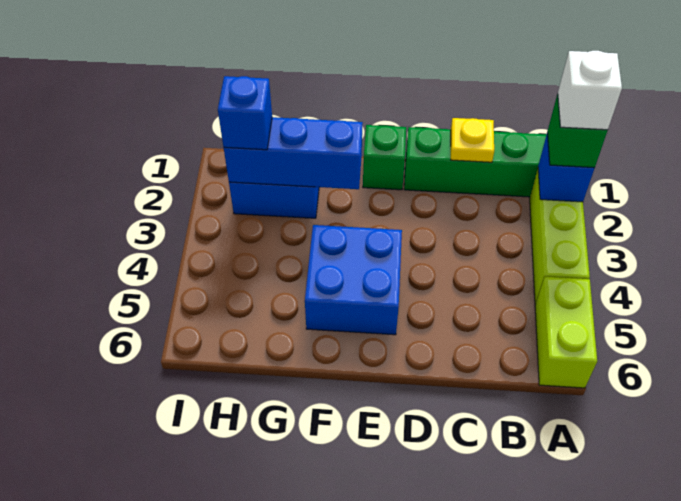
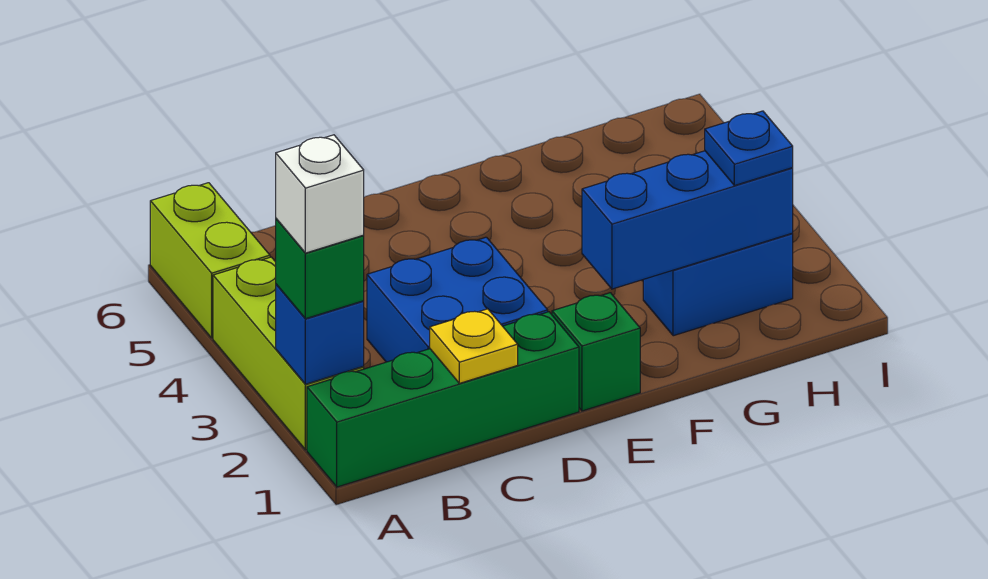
blue brick E4:F5 level 1 -> blue brick C2:D3 level 1
blue brick H2 level 3 -> blue plate H2 level 3

